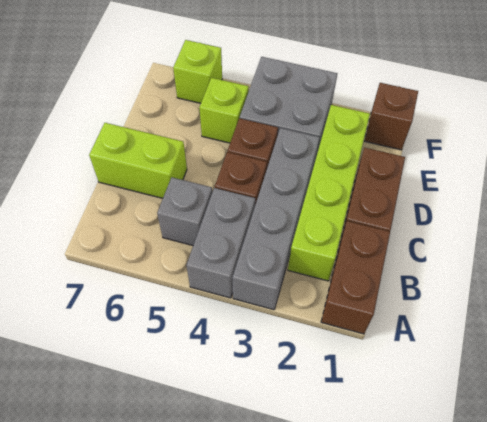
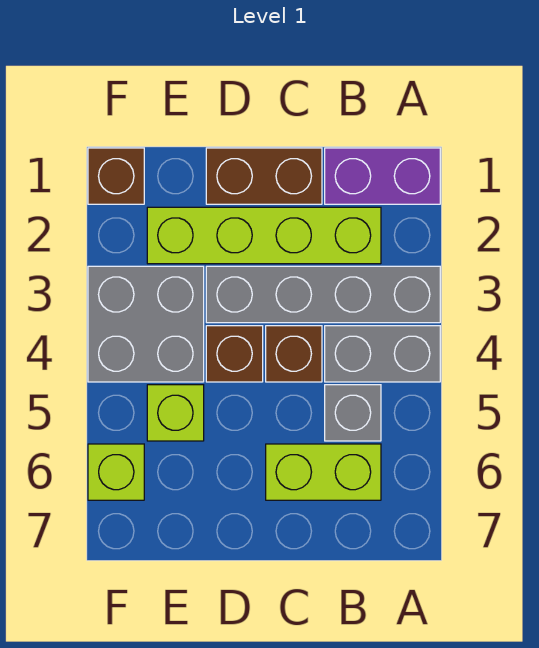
brown brick A1:B1 level 1 -> purple brick A1:B1 level 1
lime brick C6:C7 level 1 -> lime brick B6:C6 level 1

